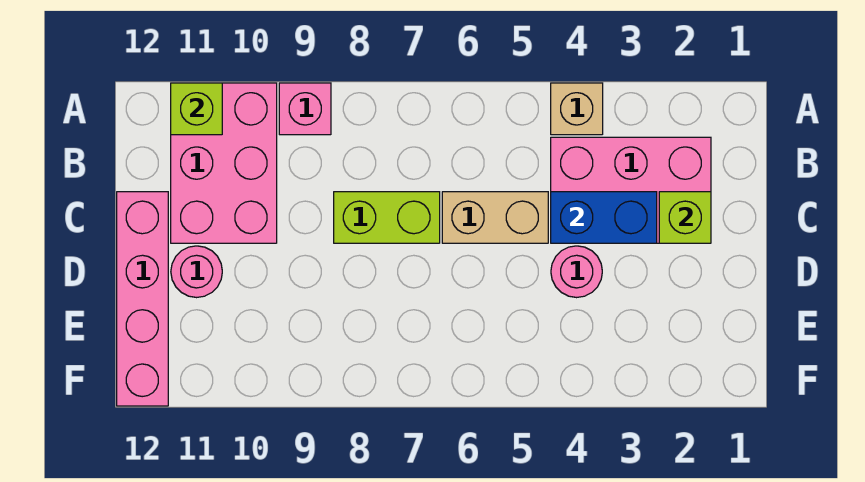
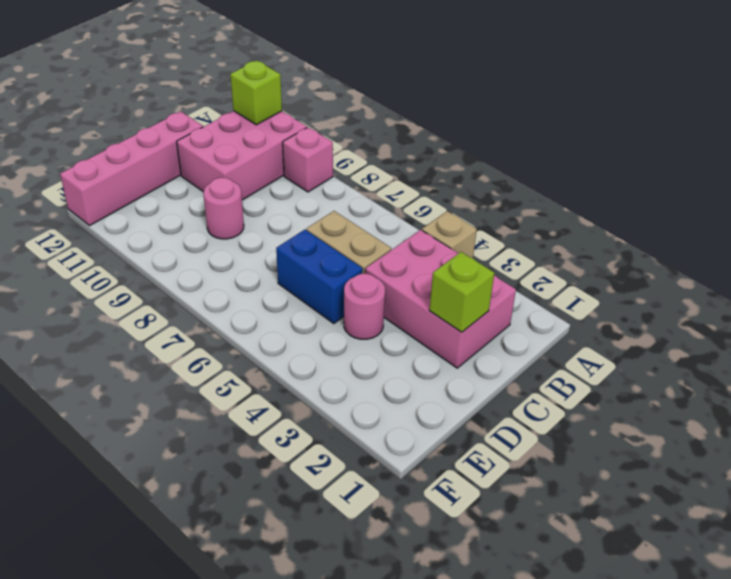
blue brick C3:C4 level 2 -> blue brick D5:D6 level 1
lime brick C7:C8 level 1 -> none
pink round brick D11 level 1 -> pink round brick D9 level 1

